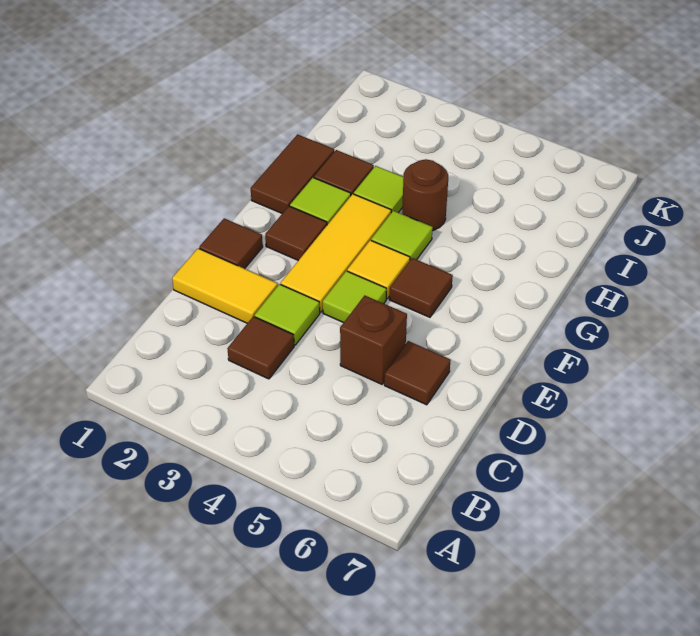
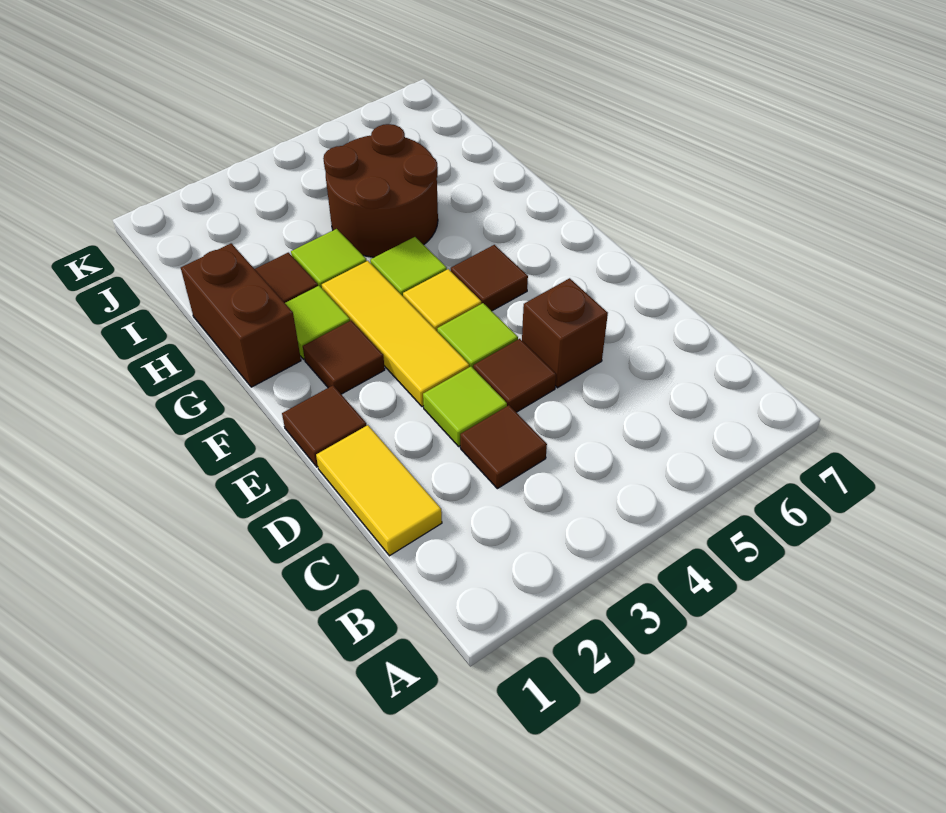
yellow tile D1:D2 level 1 -> yellow tile C1:D1 level 1
brown tile D6 level 1 -> brown tile D4 level 1
brown tile G1:H1 level 1 -> brown brick G1:H1 level 1
brown round brick H4 level 1 -> brown round brick H4:I5 level 1

